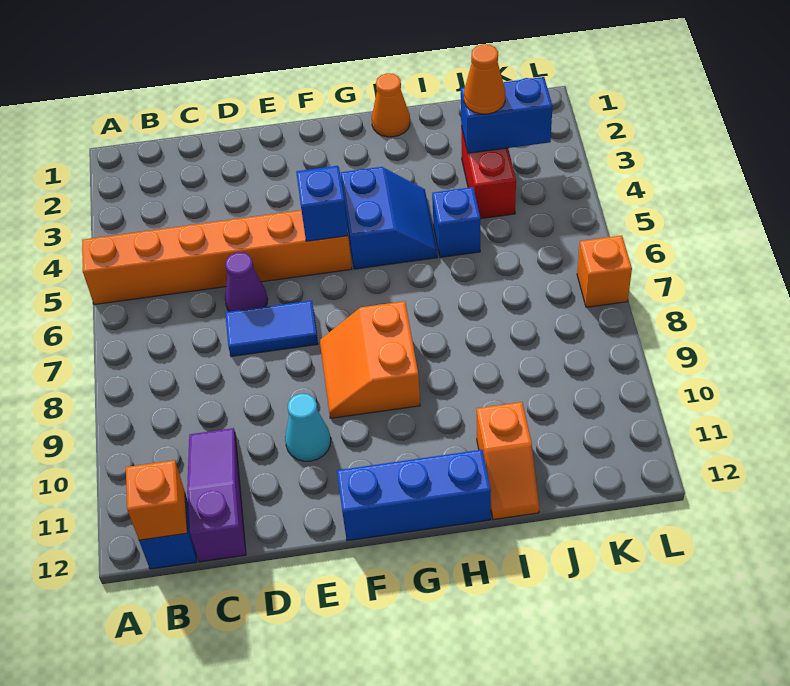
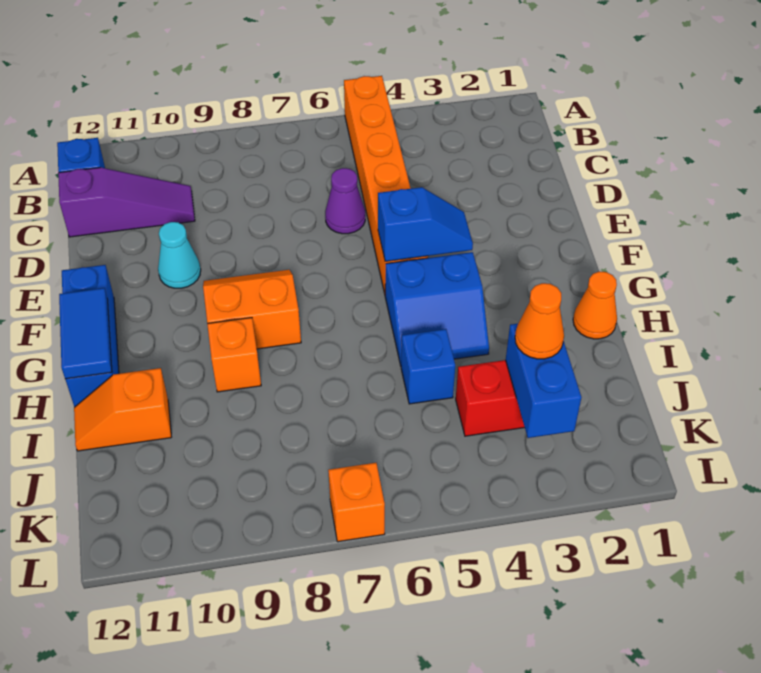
orange brick B12 level 2 -> orange brick H9 level 1
blue tile D7:E7 level 1 -> blue tile G12:H12 level 2

